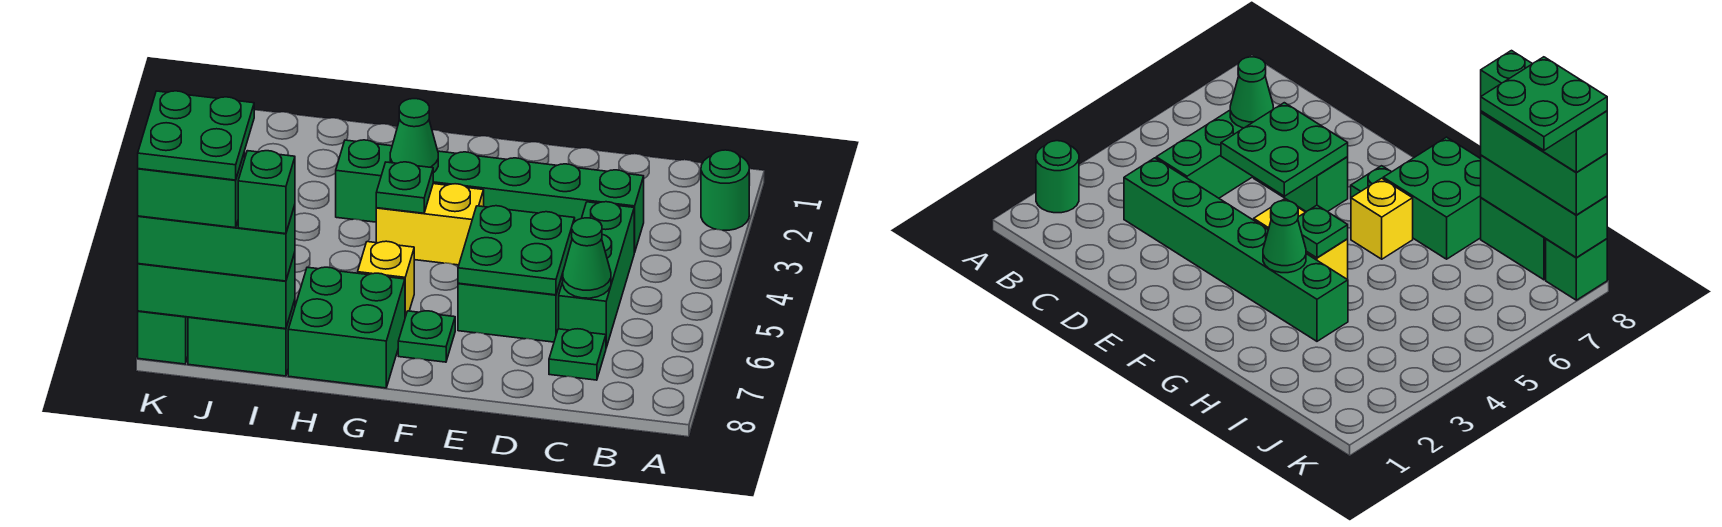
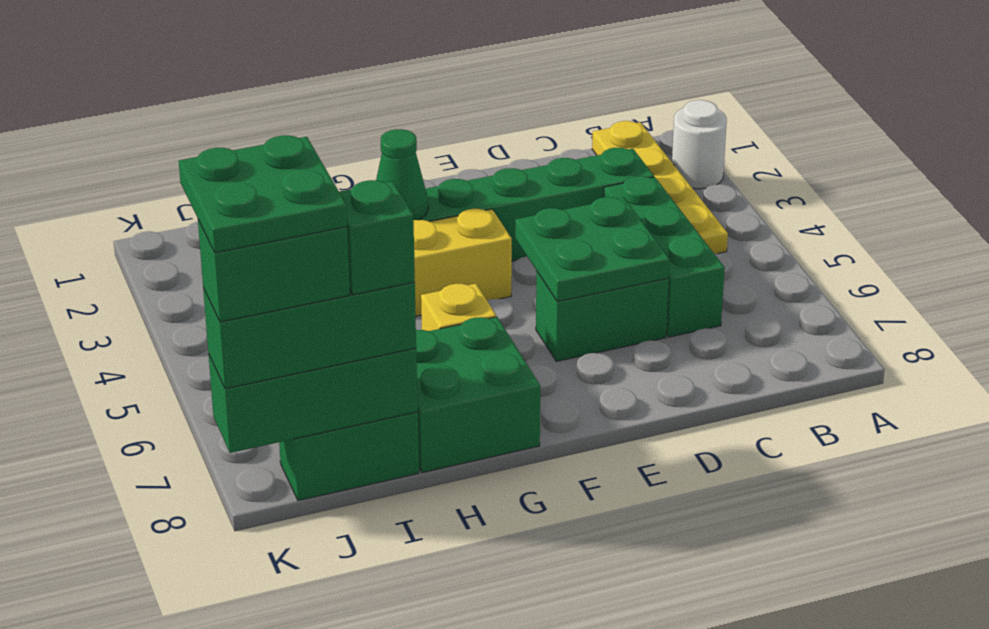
green round brick A2 level 1 -> white round brick A2 level 1
none -> yellow plate B1:B4 level 1
green cone C6 level 2 -> none
green plate C7 level 1 -> none
green plate F7 level 1 -> none
green plate G4 level 2 -> none
green brick K8 level 1 -> none

